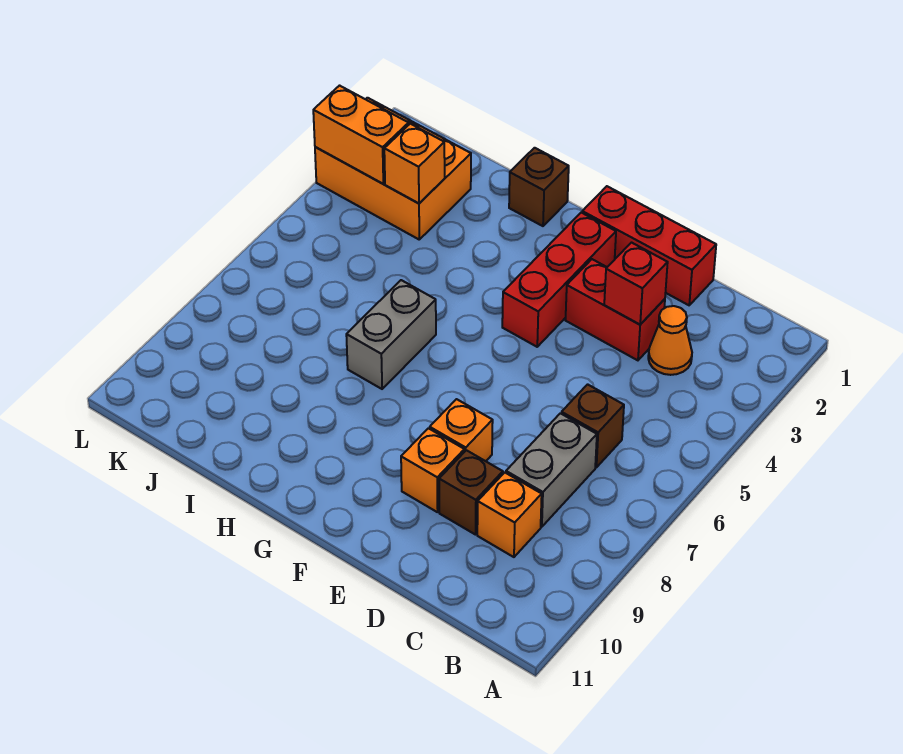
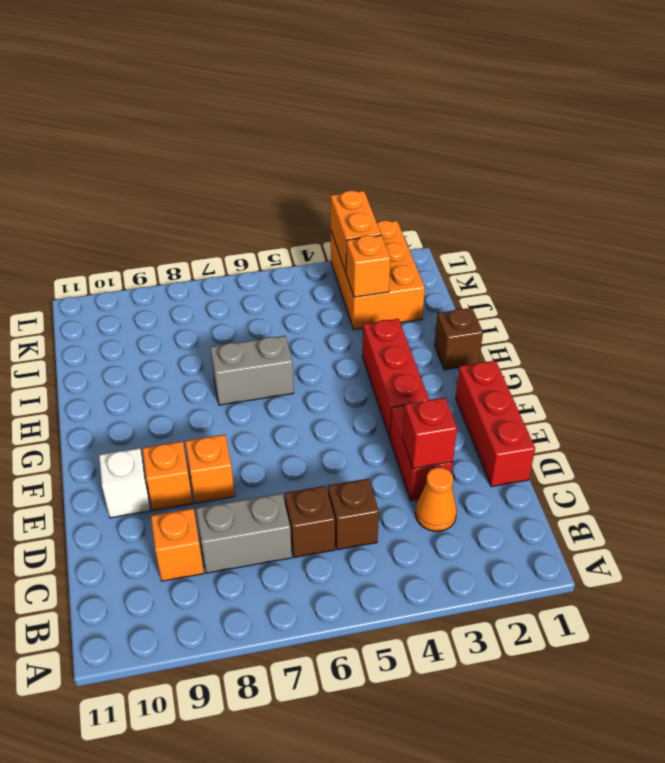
brown brick D9 level 1 -> brown brick C5 level 1
none -> white brick E10 level 1
red brick F2:F4 level 1 -> red brick F3:H3 level 1

